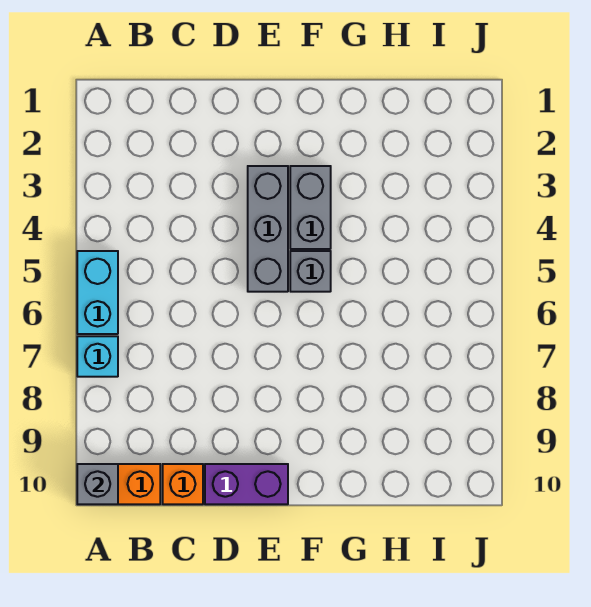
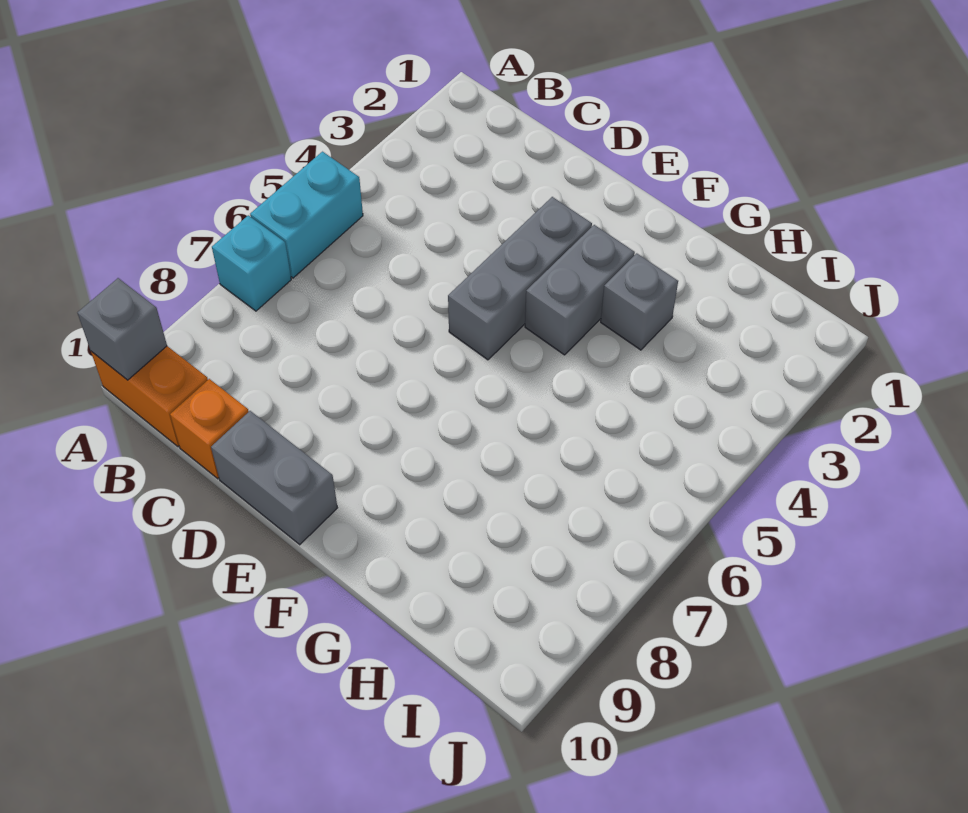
purple brick D10:E10 level 1 -> grey brick D10:E10 level 1
grey brick F5 level 1 -> grey brick G3 level 1

